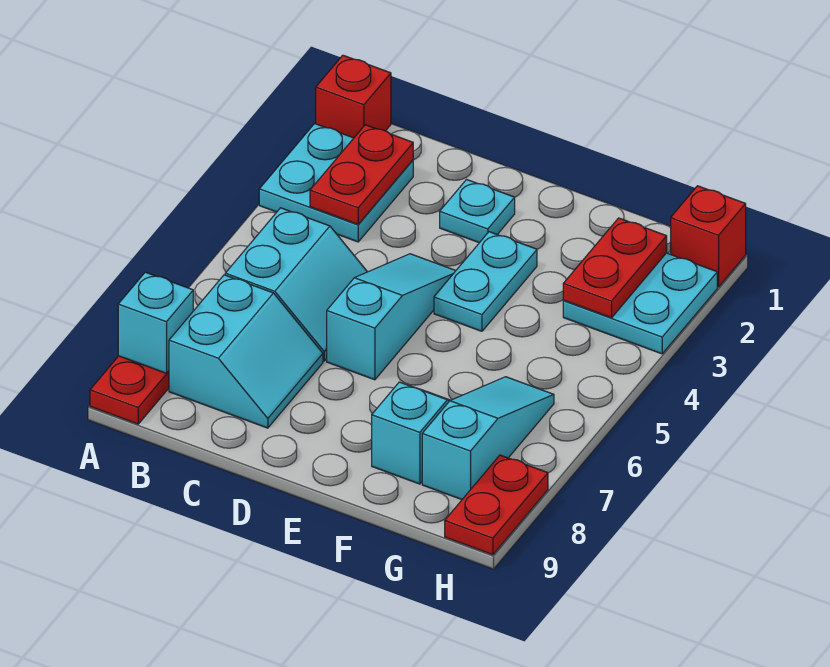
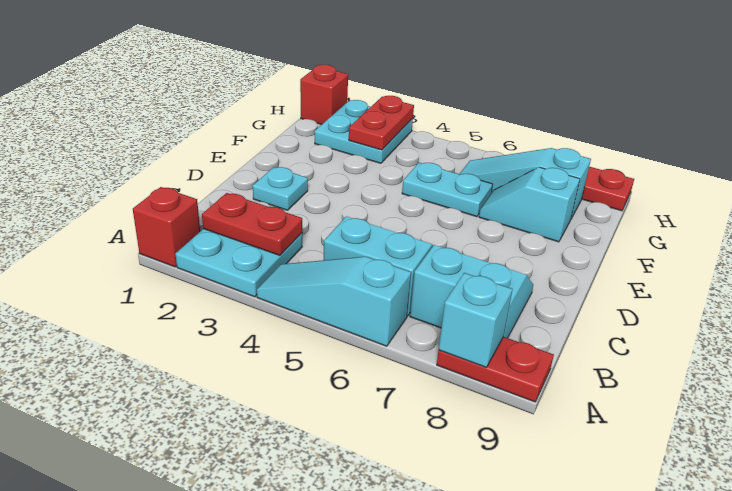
cyan slope D4:D6 level 1 top 6 -> cyan slope A4:A6 level 1 top 6
cyan plate E3:E4 level 1 -> cyan plate F5:F6 level 1
red plate G2:G3 level 2 -> red plate G3:H3 level 2

